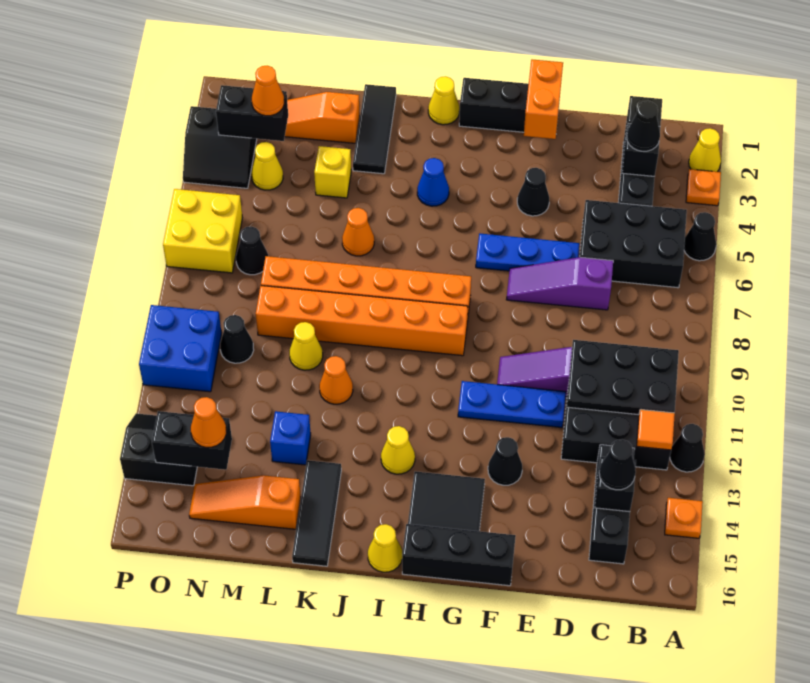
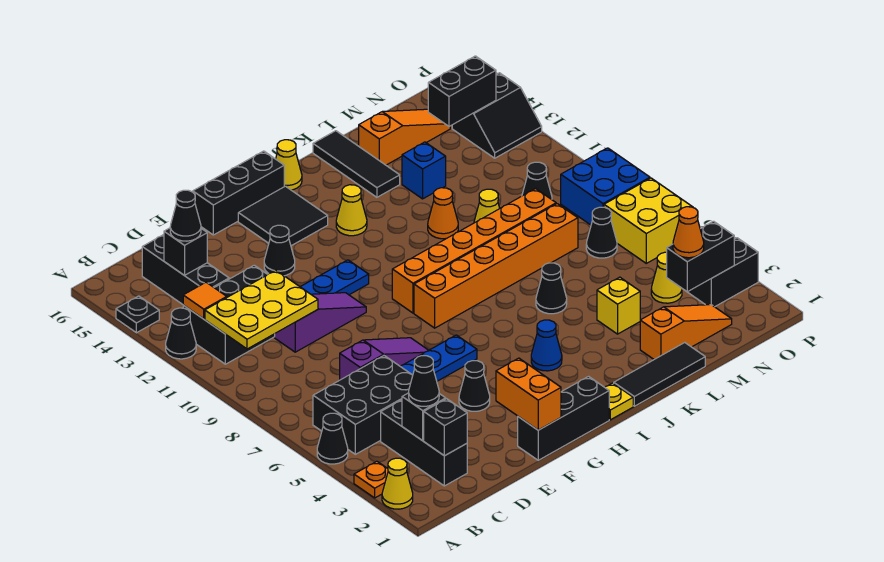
orange plate A14 level 1 -> black plate A14 level 1
black plate B10:D11 level 2 -> yellow plate B10:D11 level 2
yellow cone I1 level 1 -> yellow plate I1 level 1
black tile K1:K3 level 1 -> black tile J1:L1 level 1
orange cone K6 level 1 -> black cone K6 level 1
orange cone N14 level 3 -> none
blue brick O10:P11 level 1 -> blue brick O8:P9 level 1

